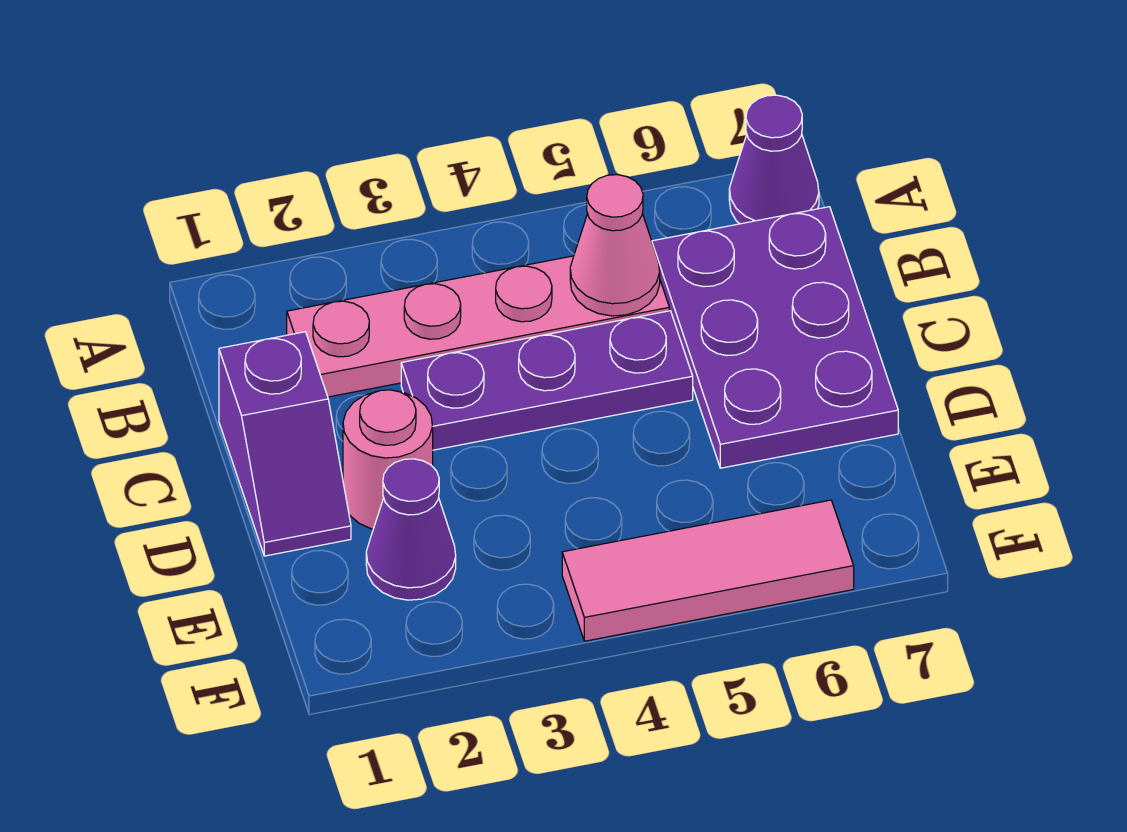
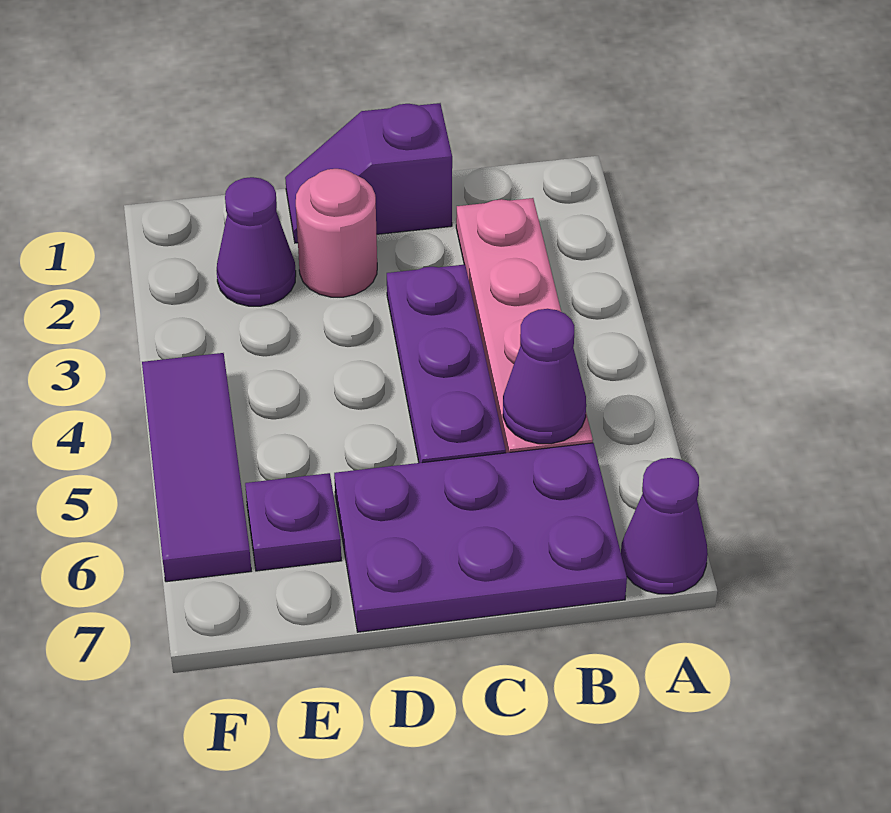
pink cone B5 level 2 -> purple cone B5 level 2
none -> purple plate E6 level 1
pink tile F4:F6 level 1 -> purple tile F4:F6 level 1

